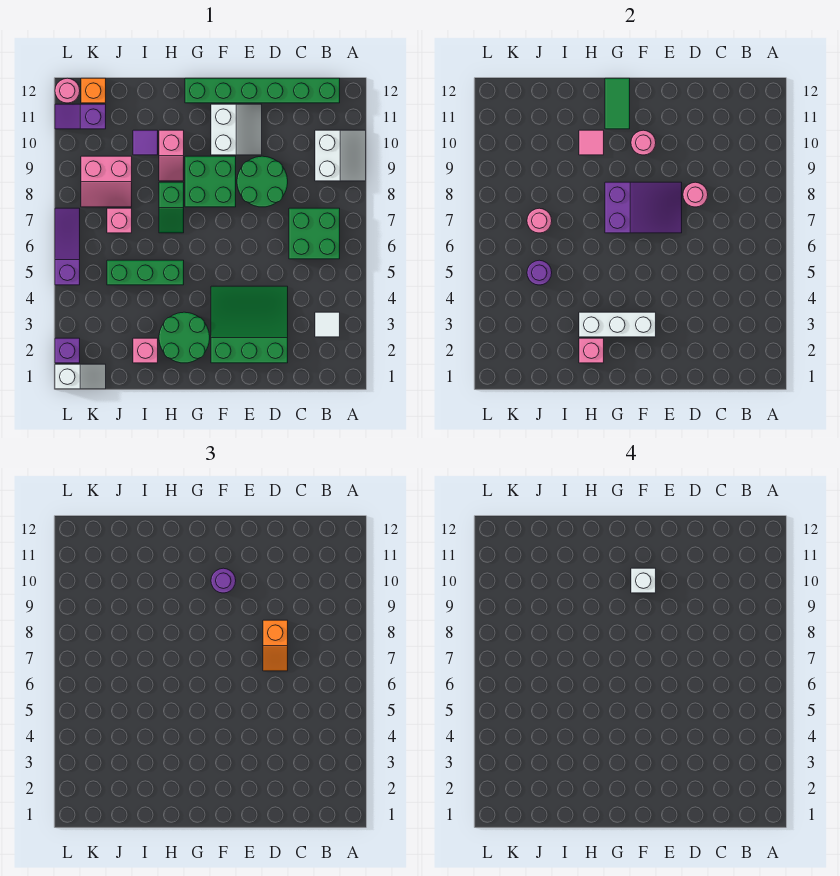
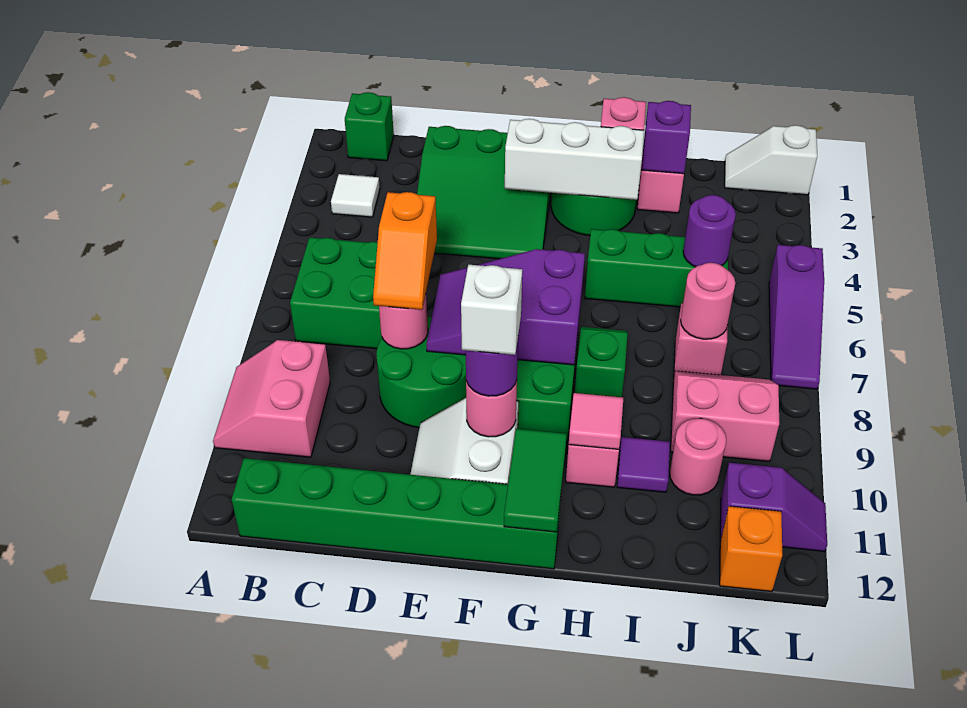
white slope A9:B10 level 1 top B -> pink slope A9:B10 level 1 top B
none -> green brick B1 level 1
orange slope D7:D8 level 3 top 8 -> orange slope D7:D8 level 3 top 7
purple brick L2 level 1 -> purple brick I2 level 2
pink round brick L12 level 1 -> pink round brick J10 level 1

